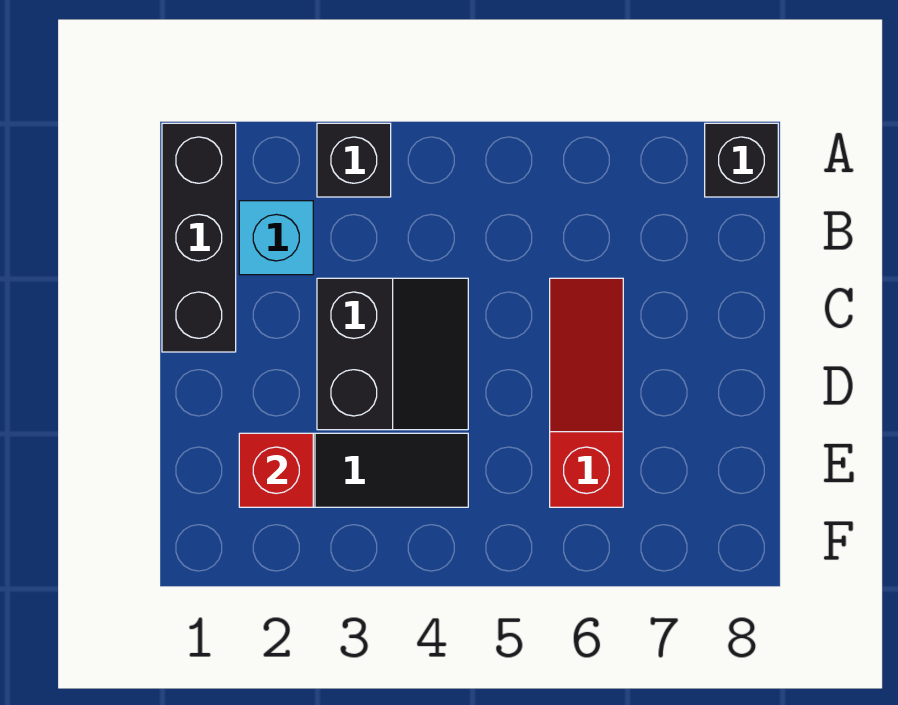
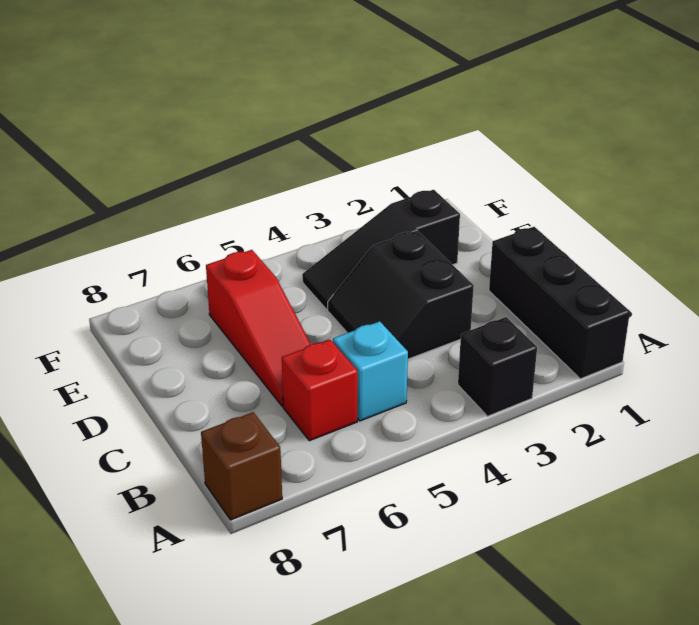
black brick A8 level 1 -> brown brick A8 level 1
cyan brick B2 level 1 -> cyan brick B5 level 1
red brick E2 level 2 -> red brick B6 level 1

